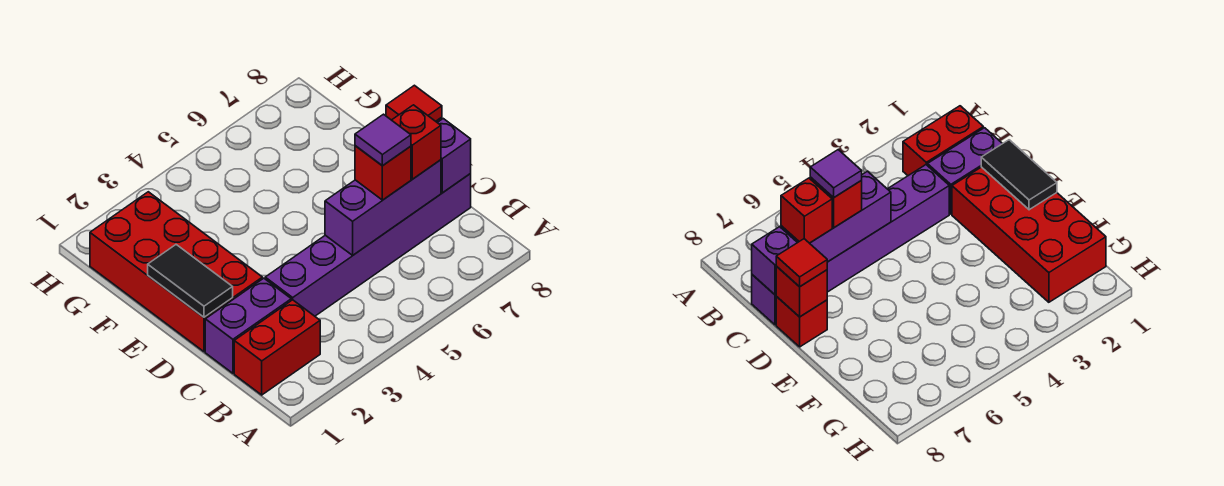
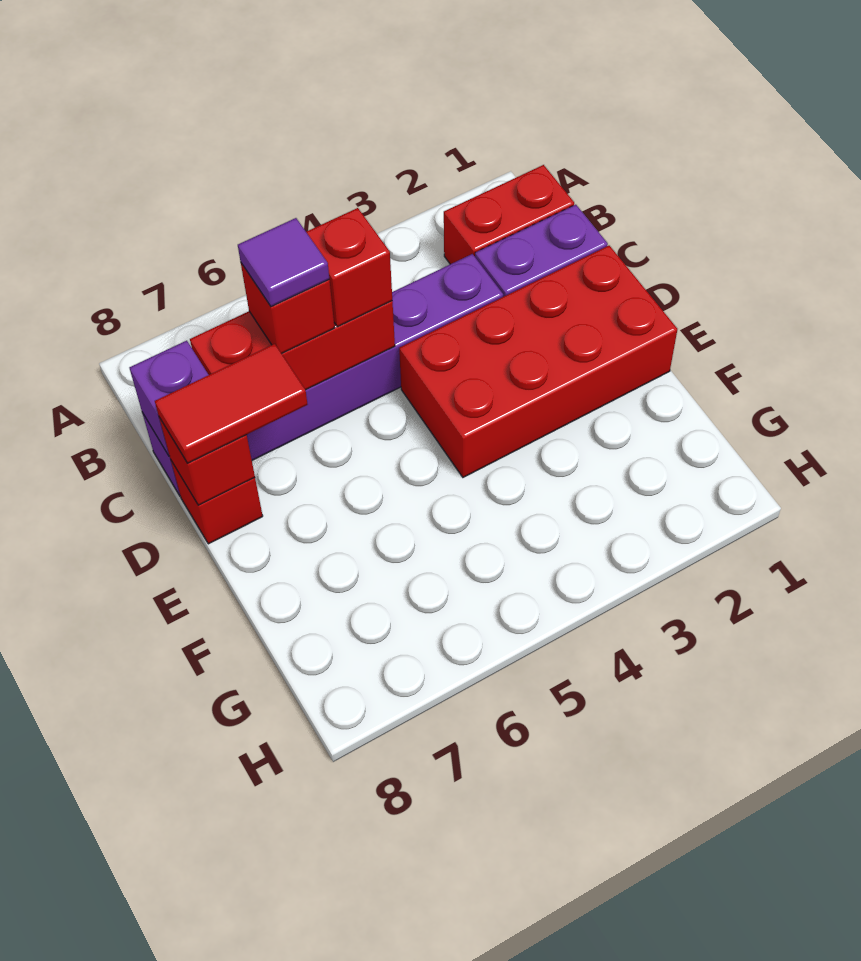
purple brick C5:C7 level 2 -> red brick C5:C7 level 2
red brick C7 level 3 -> red brick C5 level 3
red brick D1:G2 level 1 -> red brick D1:E4 level 1
black tile D1:E1 level 2 -> none
red tile D8 level 3 -> red tile D7:D8 level 3

